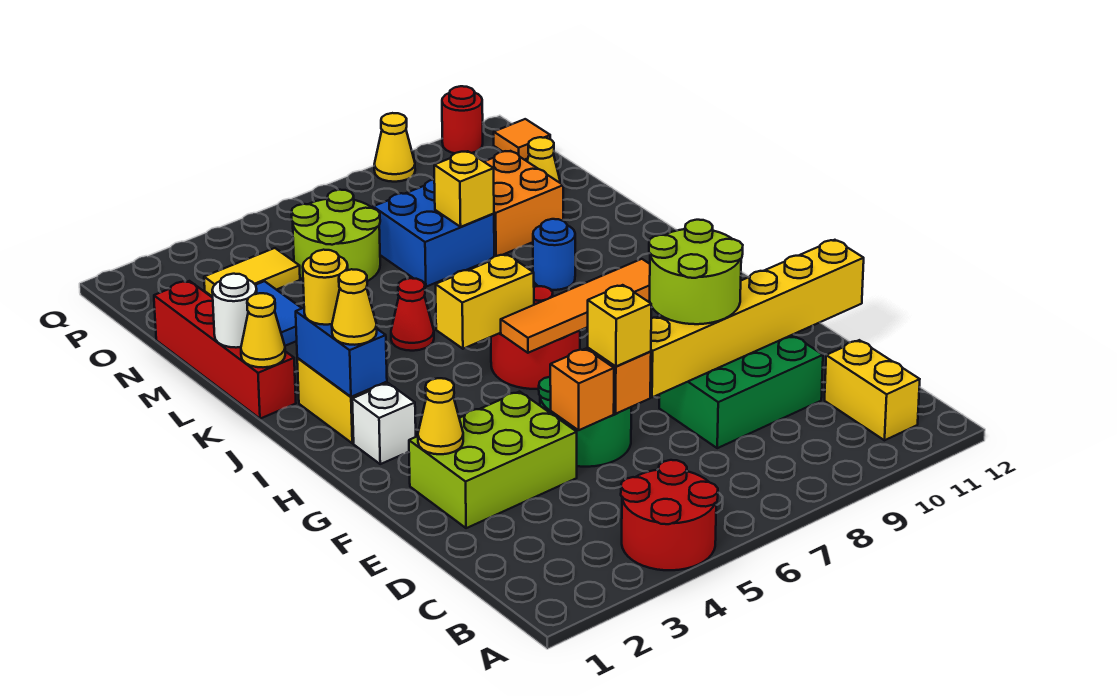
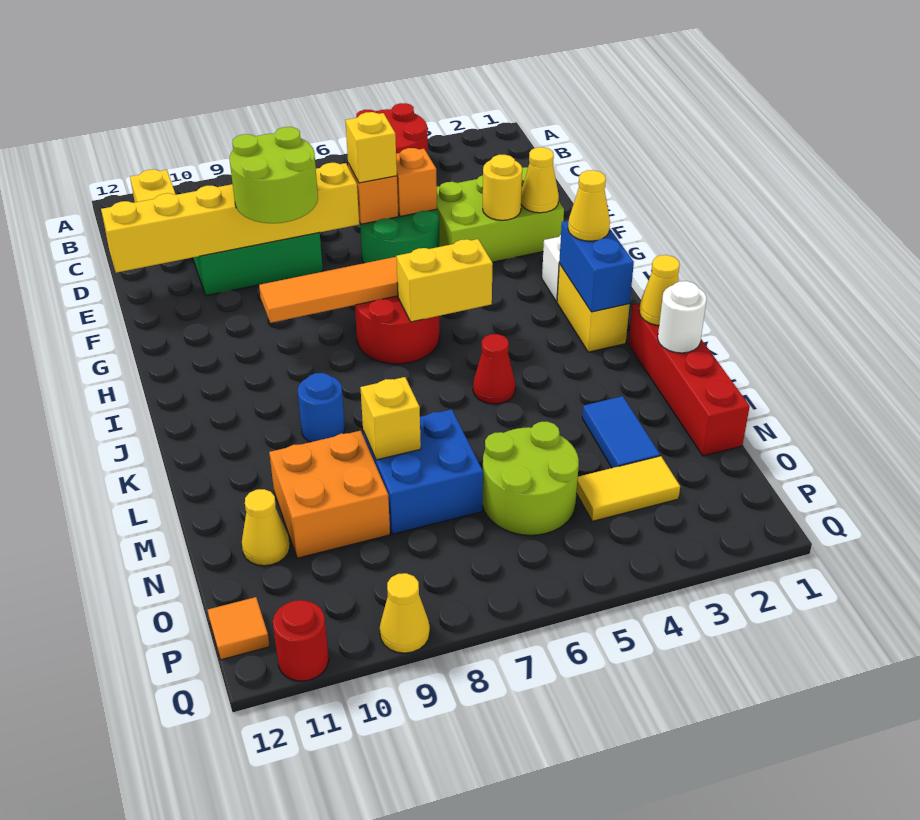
yellow round brick J2 level 3 -> yellow round brick F3 level 2

